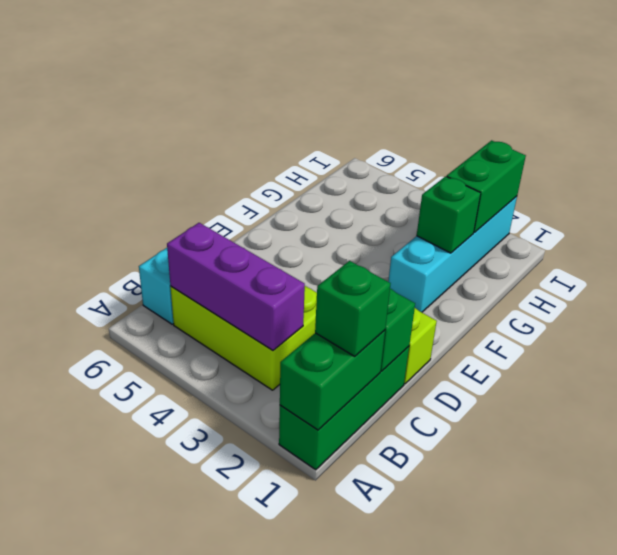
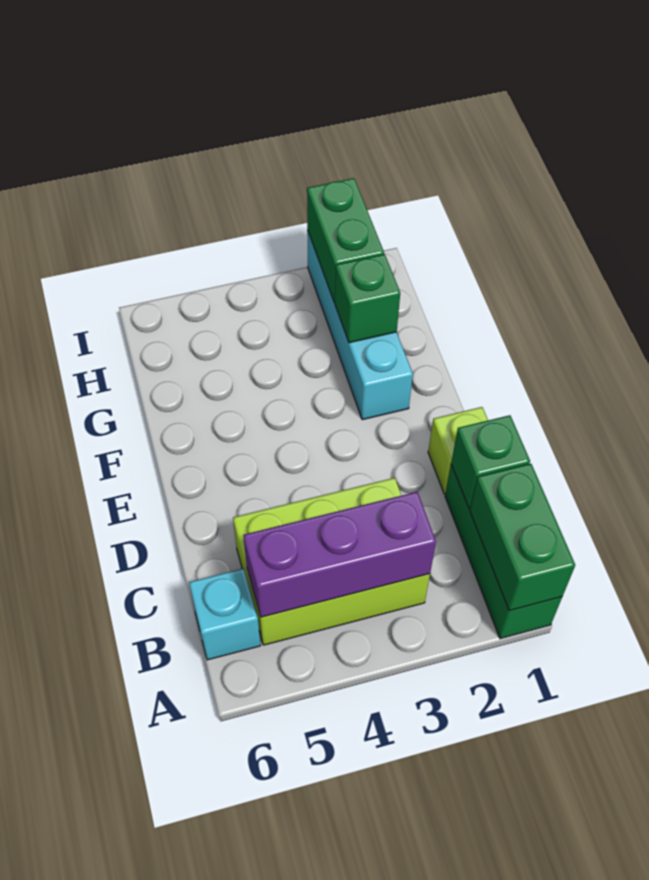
green brick B1 level 3 -> none

